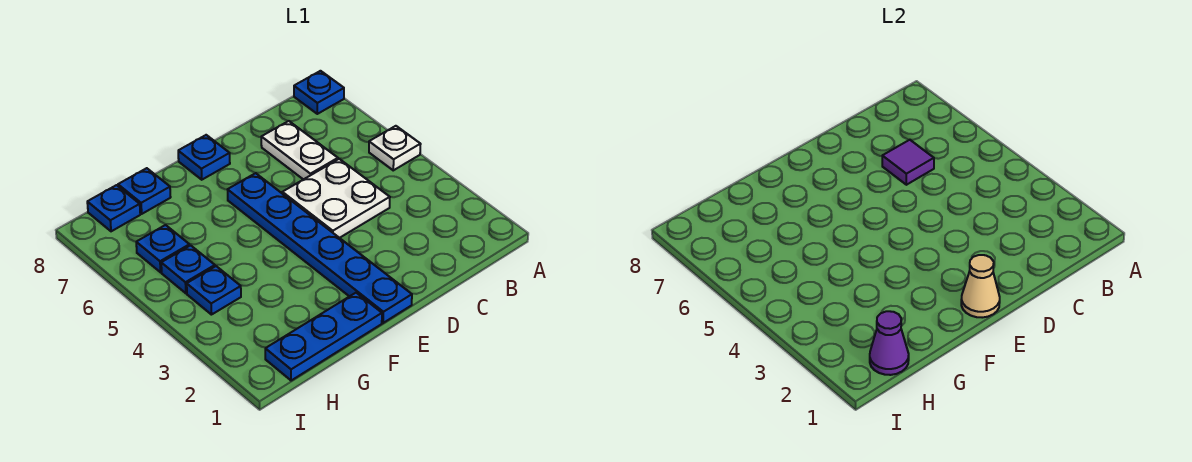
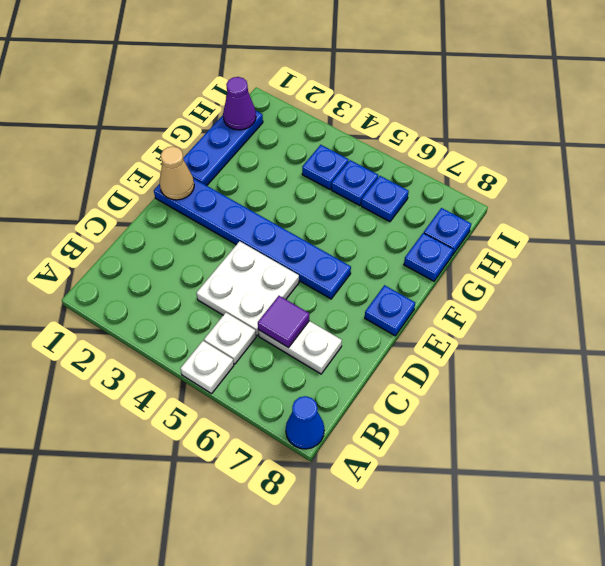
blue plate A8 level 1 -> blue cone A8 level 1
none -> white plate B5 level 1

